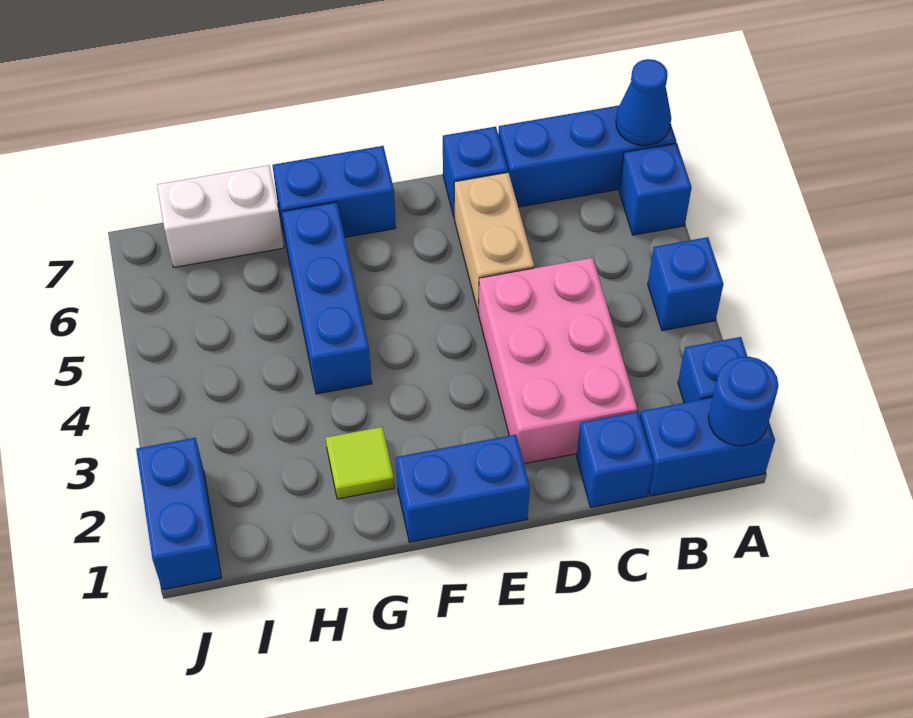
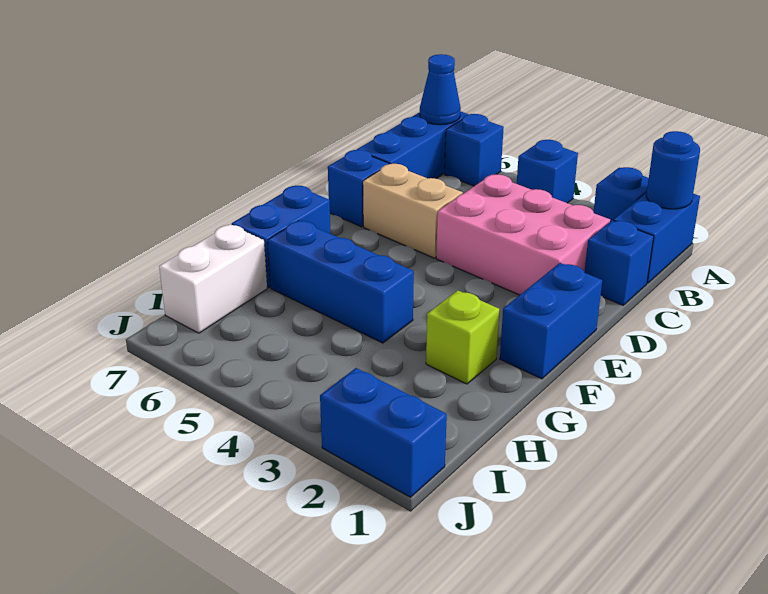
lime tile G2 level 1 -> lime brick G2 level 1

